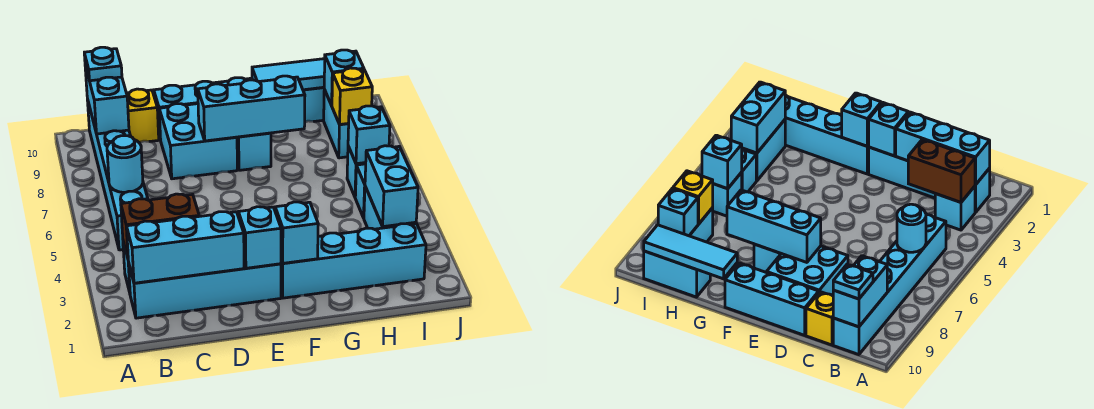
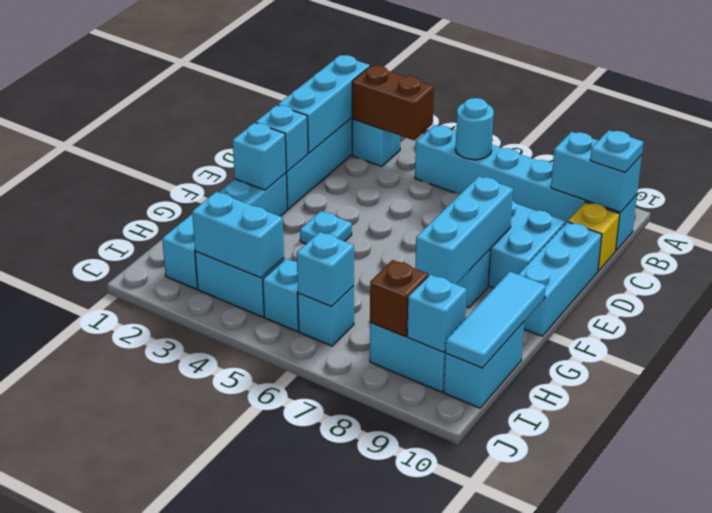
brown brick B3:C3 level 2 -> brown brick B3:B4 level 2
none -> cyan plate F4 level 1
yellow brick I8 level 2 -> brown brick I8 level 2

